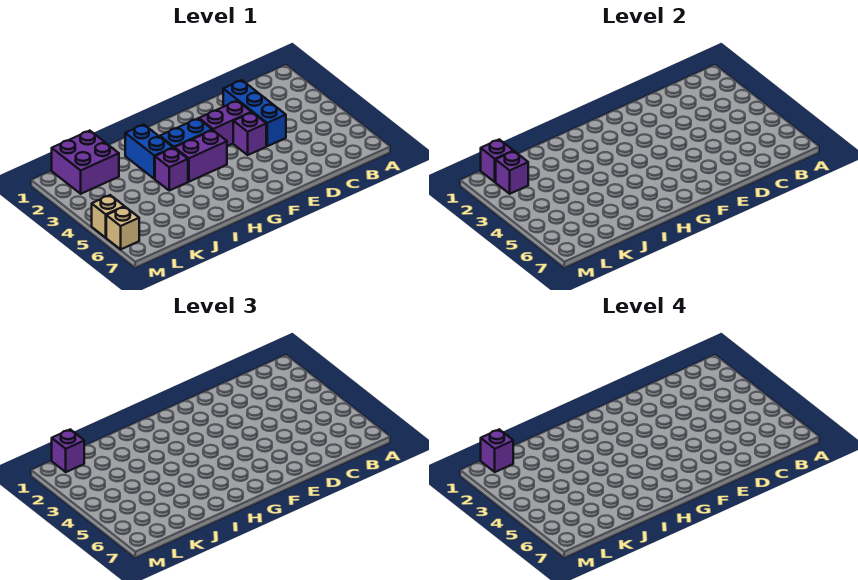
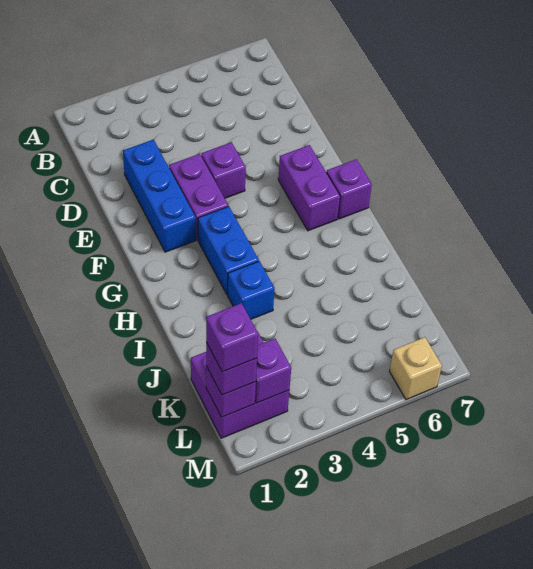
blue brick D2:D4 level 1 -> blue brick D2:F2 level 1
purple brick G4:H4 level 1 -> purple brick F6:G6 level 1
blue brick I2:I3 level 1 -> blue brick I3 level 1
purple brick I4 level 1 -> purple brick G7 level 1
tan brick M5 level 1 -> none

